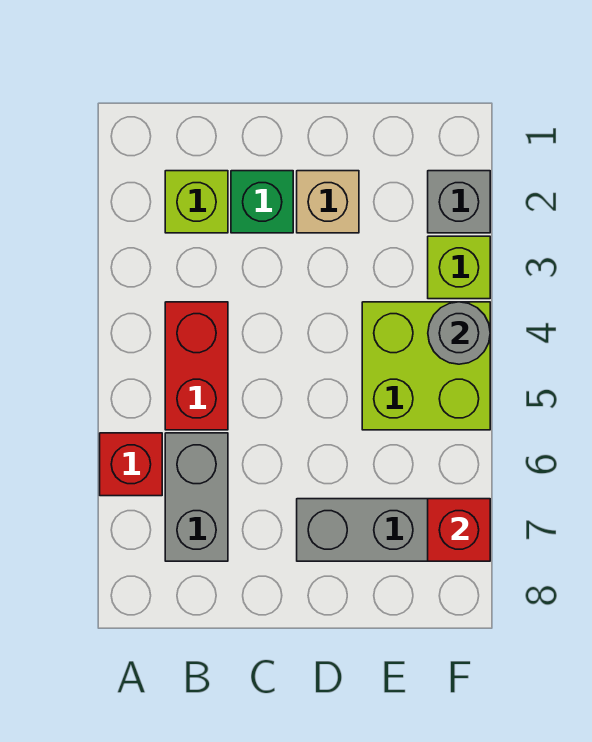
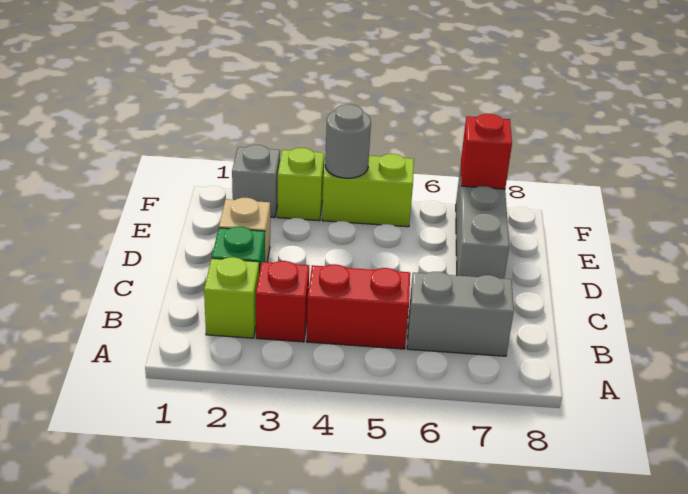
red brick A6 level 1 -> red brick B3 level 1
lime brick E4:F5 level 1 -> lime brick F4:F5 level 1

